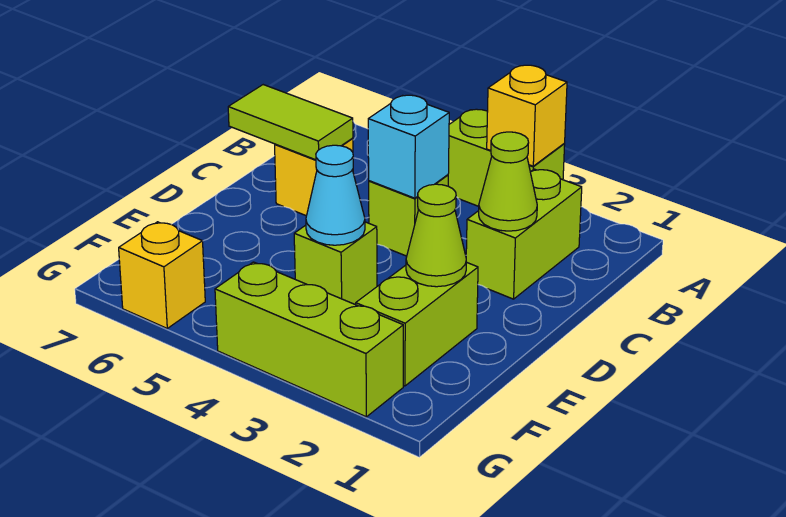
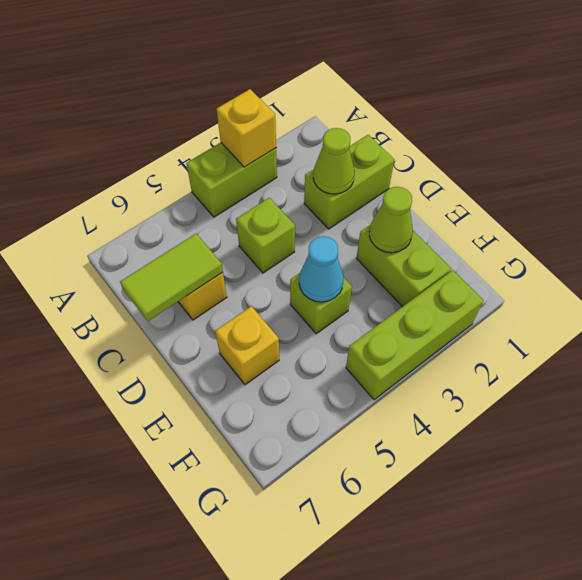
lime brick B2:C2 level 1 -> lime brick C1:C2 level 1
cyan brick C4 level 2 -> none
yellow brick G6 level 1 -> yellow brick E6 level 1

